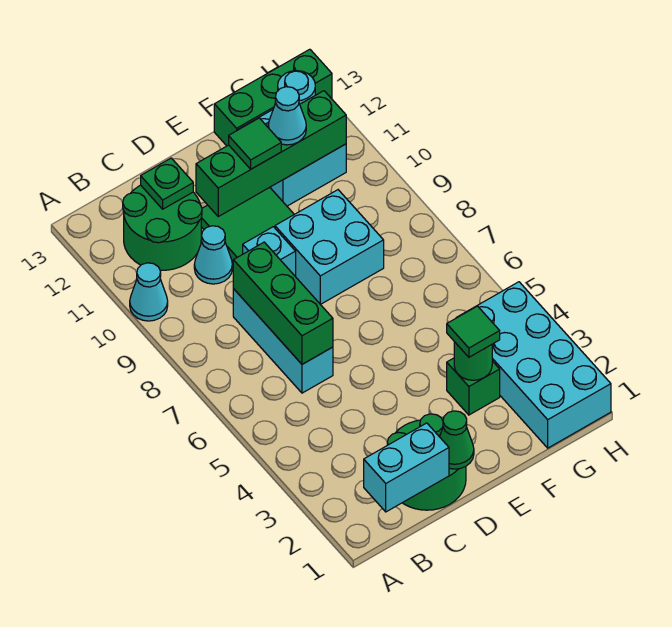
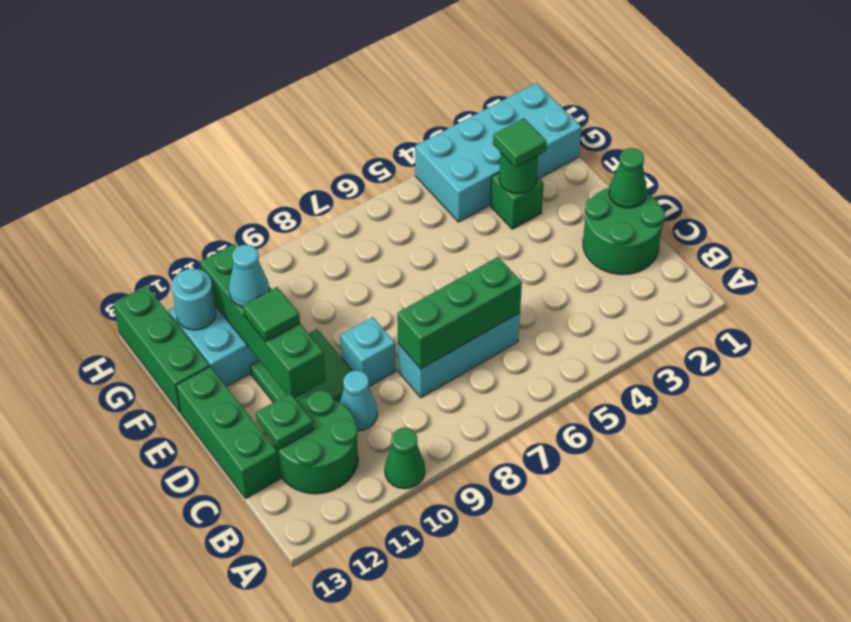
cyan cone A10 level 1 -> green cone A10 level 1
cyan brick B1:C1 level 2 -> none
none -> green brick C13:E13 level 1
cyan brick E8:F9 level 1 -> none

